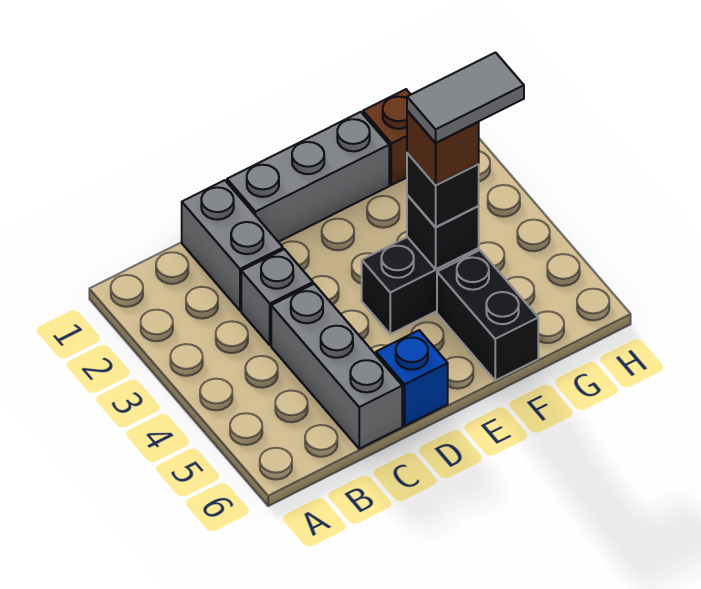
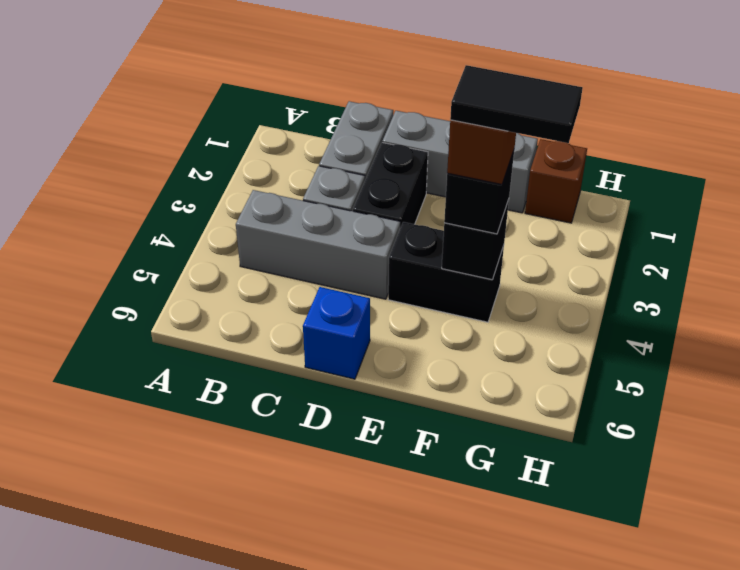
grey brick C4:C6 level 1 -> grey brick B4:D4 level 1
grey tile F4:G4 level 5 -> black tile F4:G4 level 5
black brick F5:F6 level 1 -> black brick D2:D3 level 1

